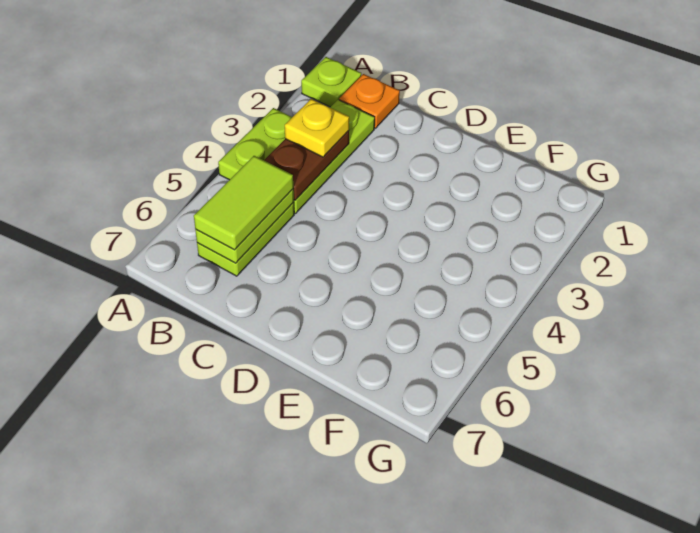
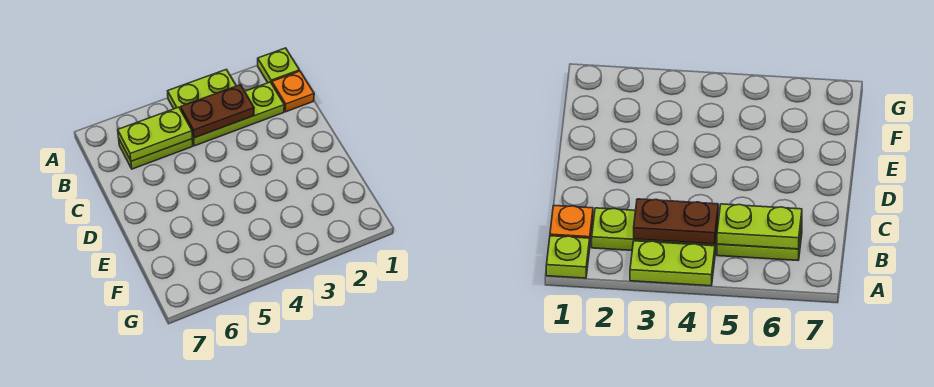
yellow plate B3 level 3 -> none
lime tile B5:B6 level 3 -> none

